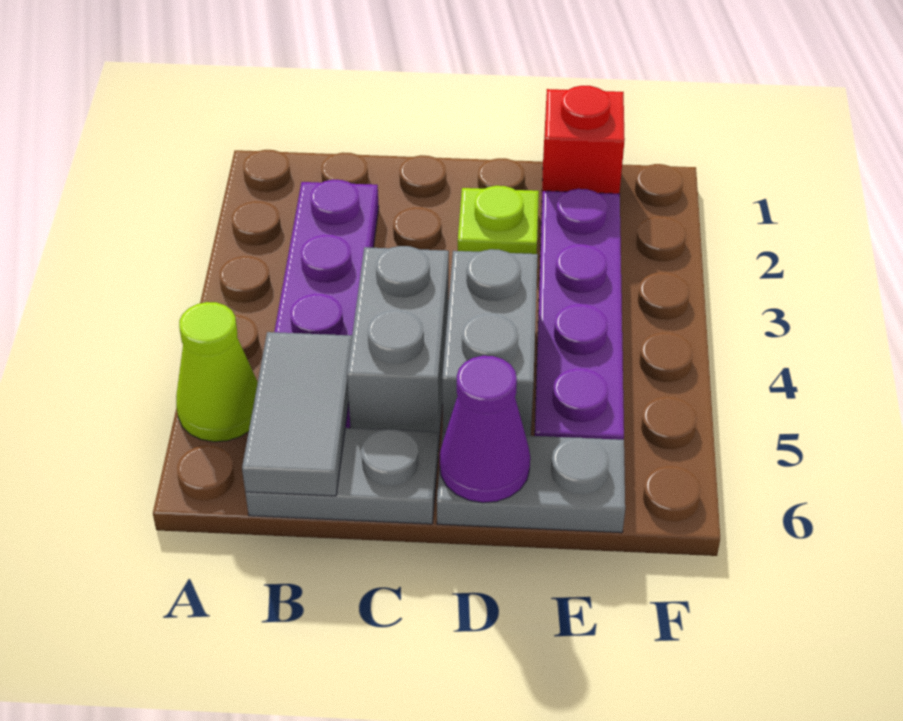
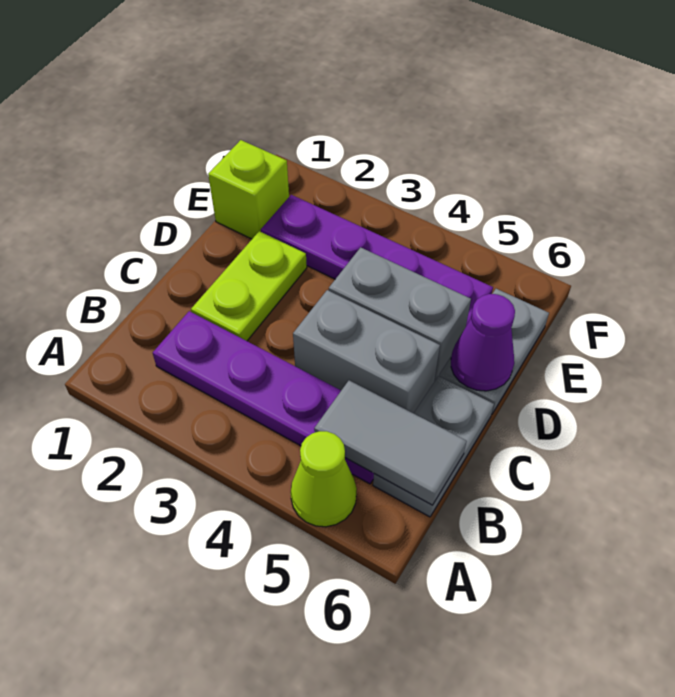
lime plate D2 level 1 -> lime plate C2:D2 level 1
red brick E1 level 1 -> lime brick E1 level 1

